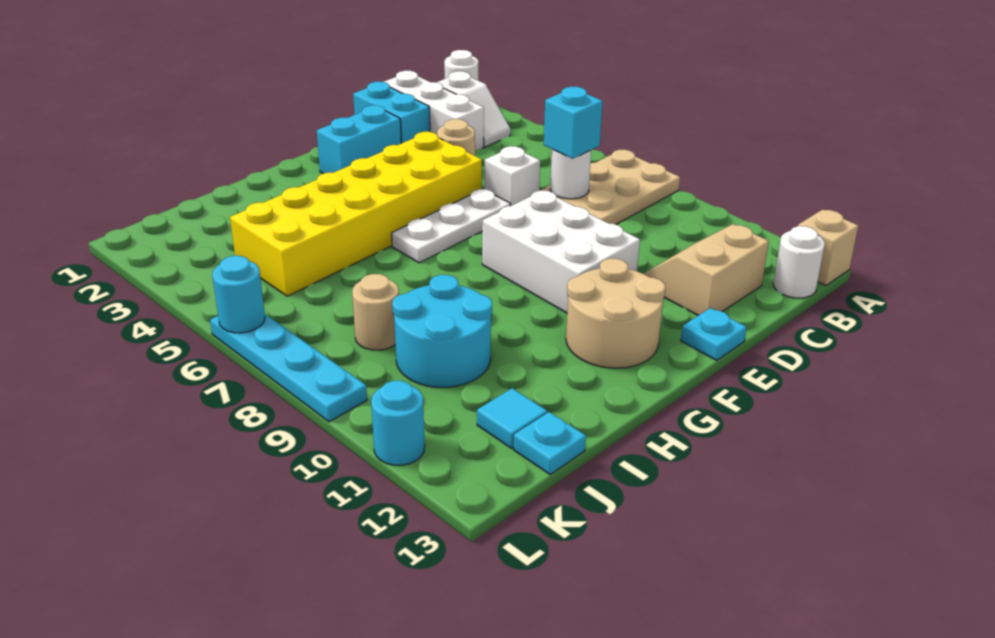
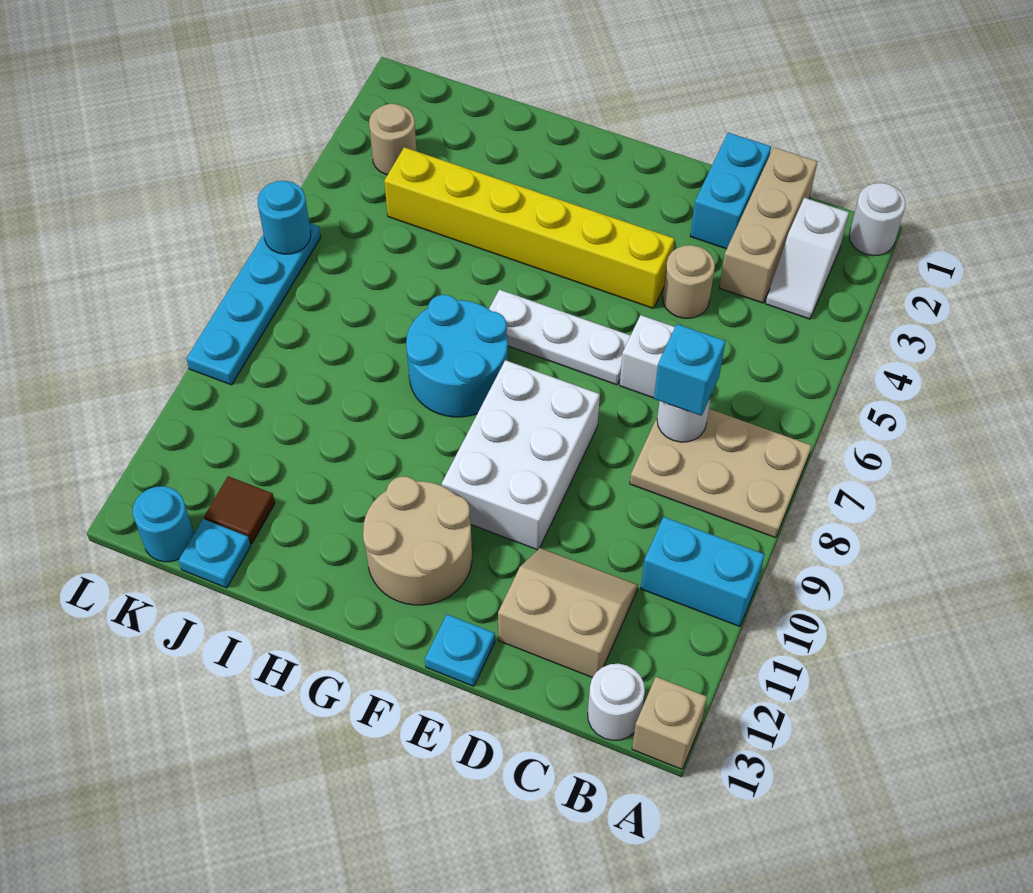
white brick C1:C3 level 1 -> tan brick C1:C3 level 1
cyan brick E2:F2 level 1 -> cyan brick A10:B10 level 1
yellow brick E4:J5 level 1 -> yellow brick E4:J4 level 1
cyan round brick I9:J10 level 1 -> cyan round brick G7:H8 level 1
tan round brick J8 level 1 -> tan round brick K3 level 1
cyan tile J12 level 1 -> brown tile J12 level 1
cyan round brick L11 level 1 -> cyan round brick K13 level 1

